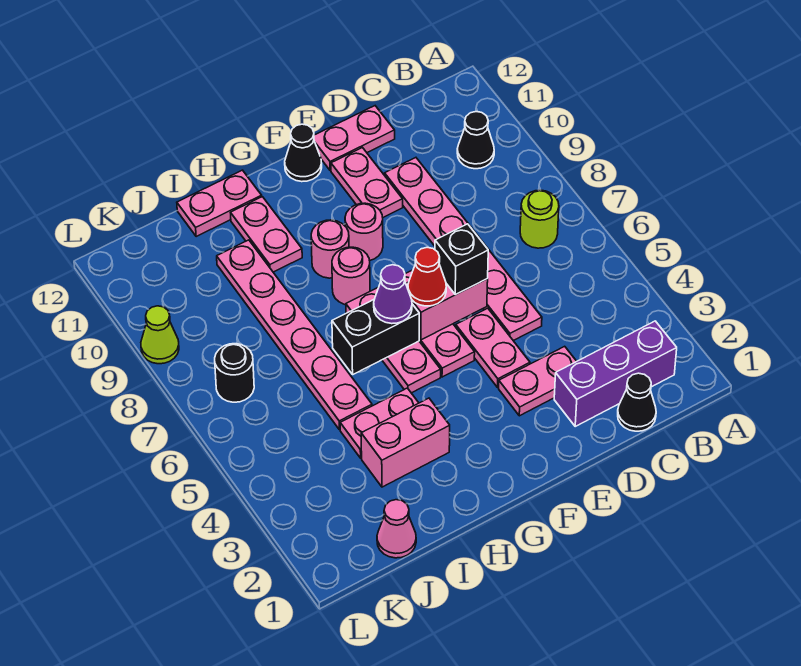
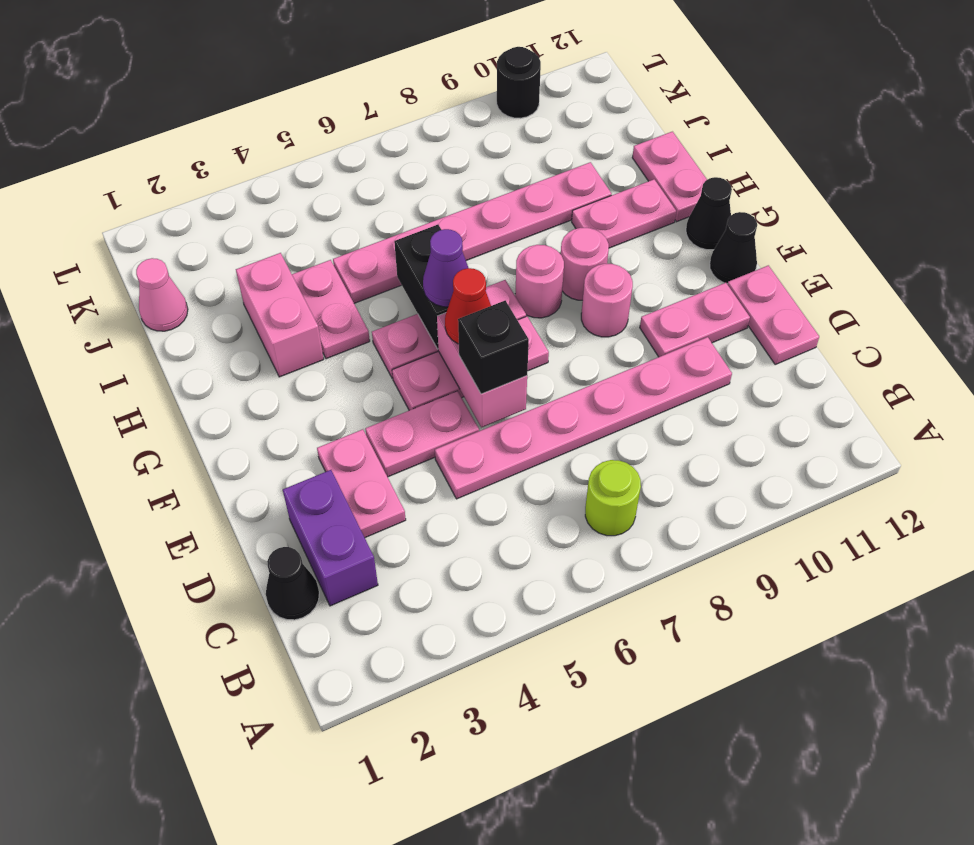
purple brick B2:D2 level 1 -> purple brick C2:D2 level 1
black cone B10 level 1 -> black cone G12 level 1
black round brick K7 level 1 -> black round brick L10 level 1
lime cone L9 level 1 -> none

